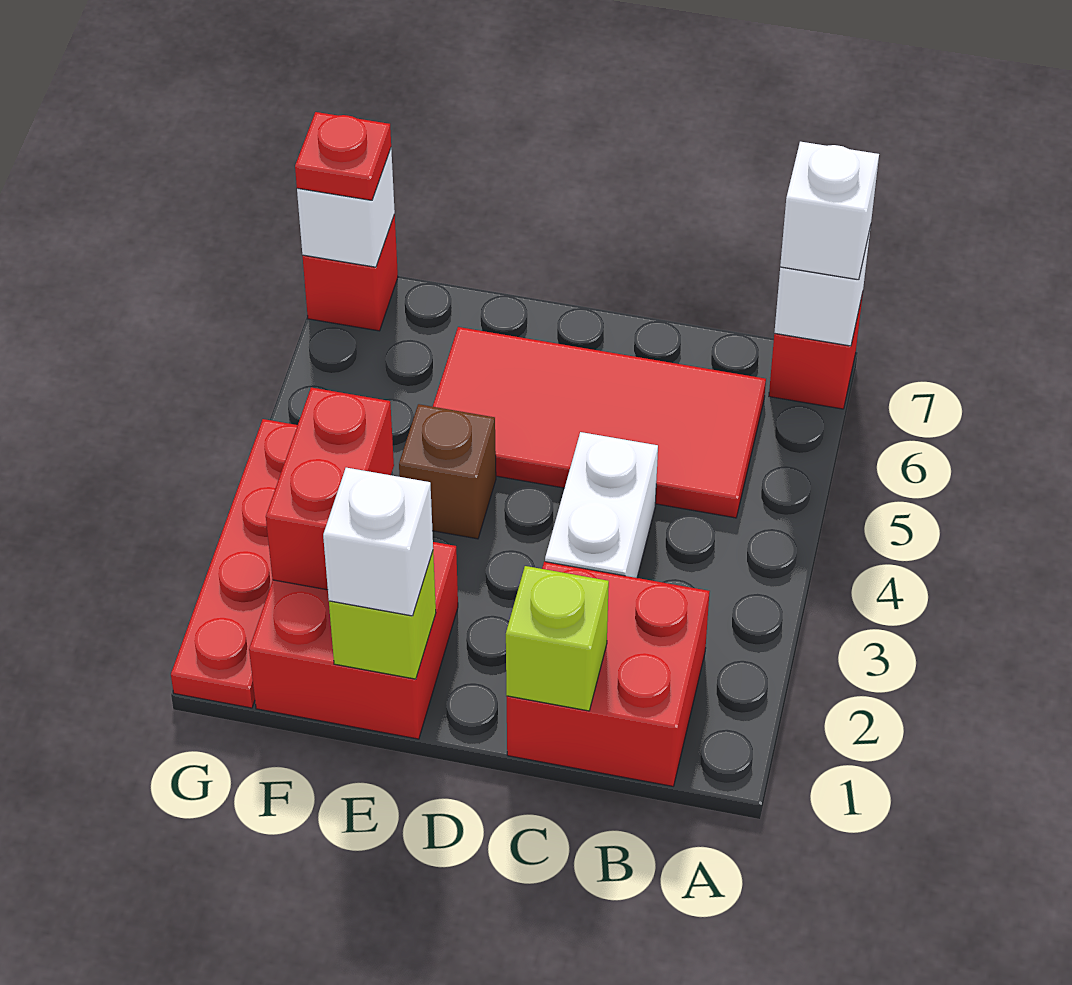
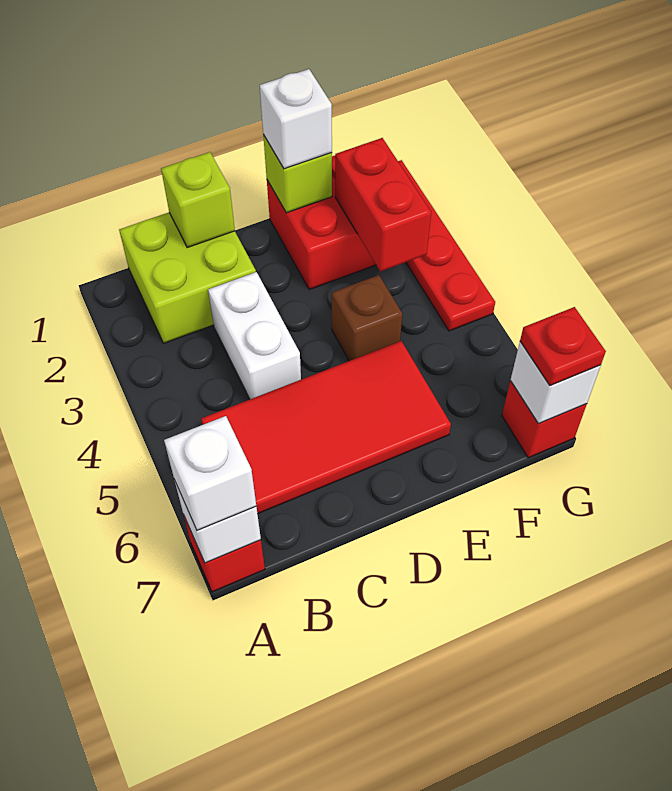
red brick B1:C2 level 1 -> lime brick B1:C2 level 1

